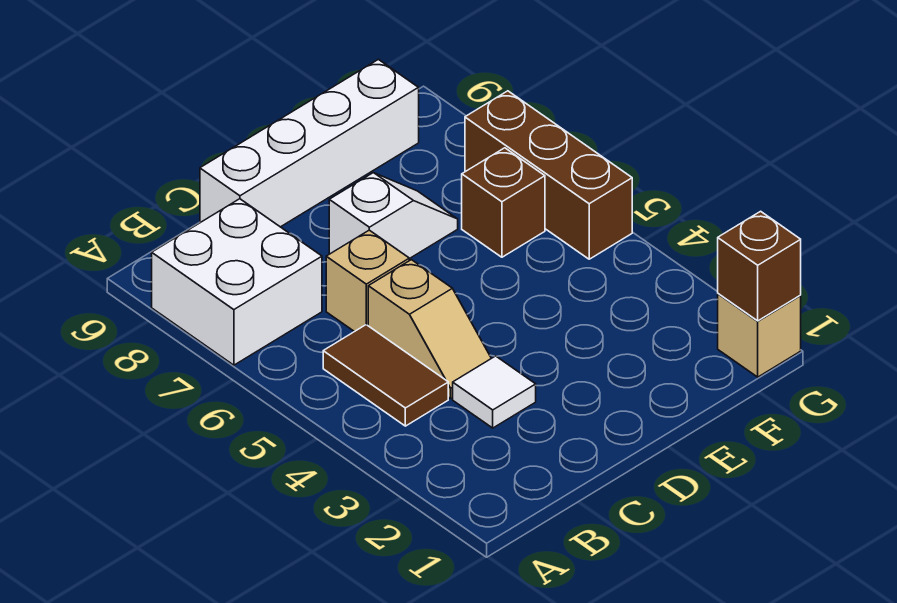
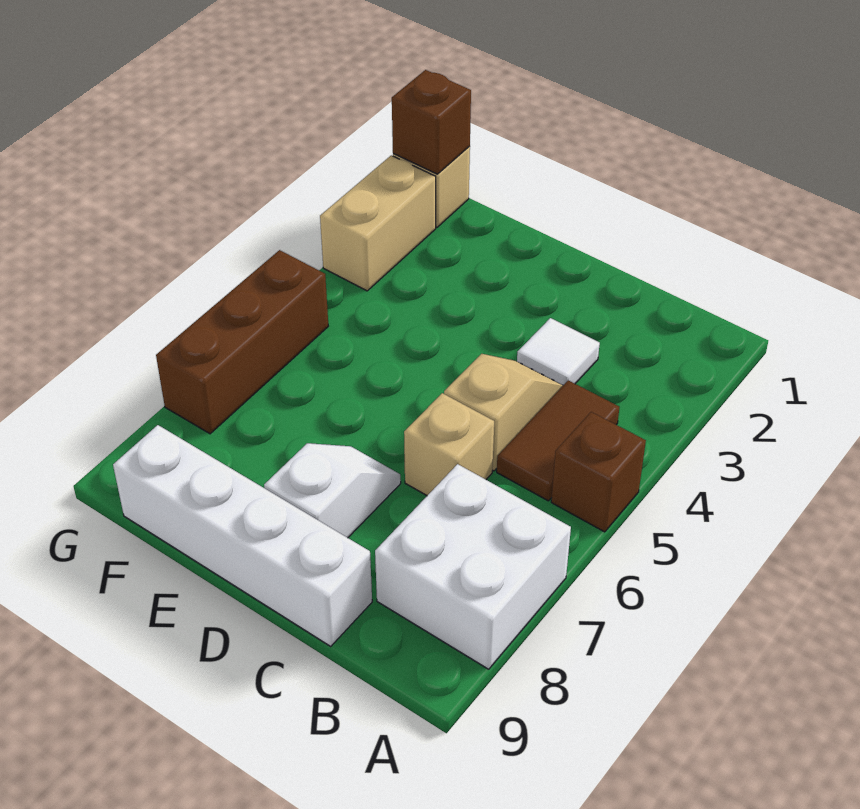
white slope D7:E7 level 1 top D -> white slope D7:D8 level 1 top 8
brown brick F6 level 1 -> brown brick A5 level 1
none -> tan brick G2:G3 level 1

